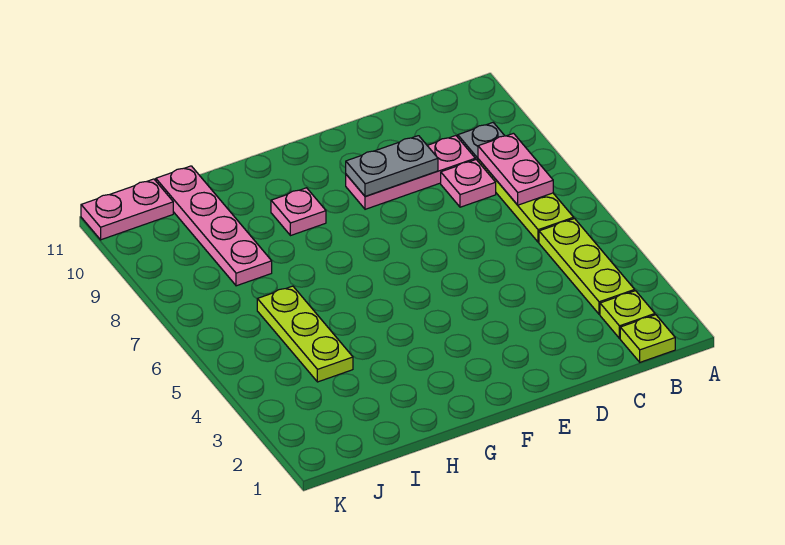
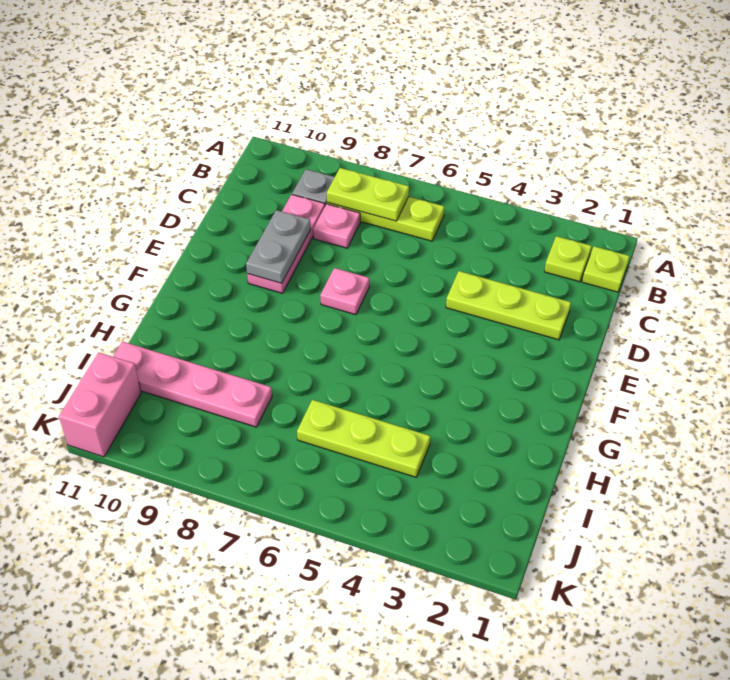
lime plate B3:B5 level 1 -> lime plate D2:D4 level 1
pink plate B7:B8 level 2 -> lime plate B7:B8 level 2
pink plate G9 level 1 -> pink plate E7 level 1
pink plate J11:K11 level 1 -> pink brick J11:K11 level 1

